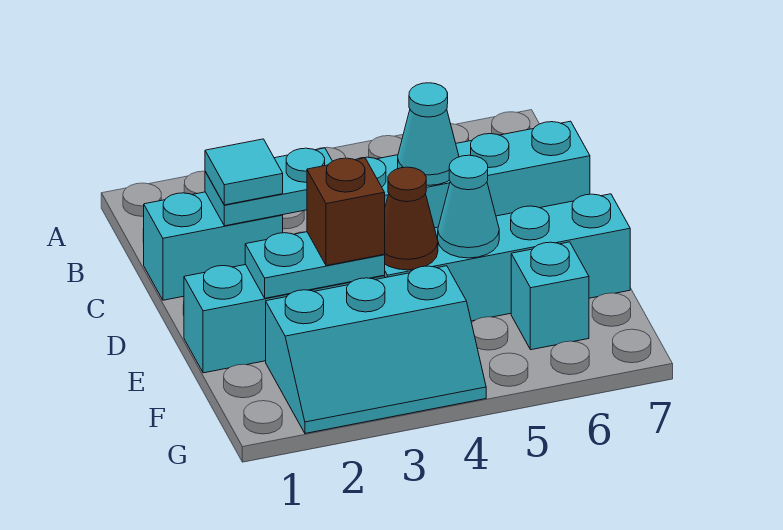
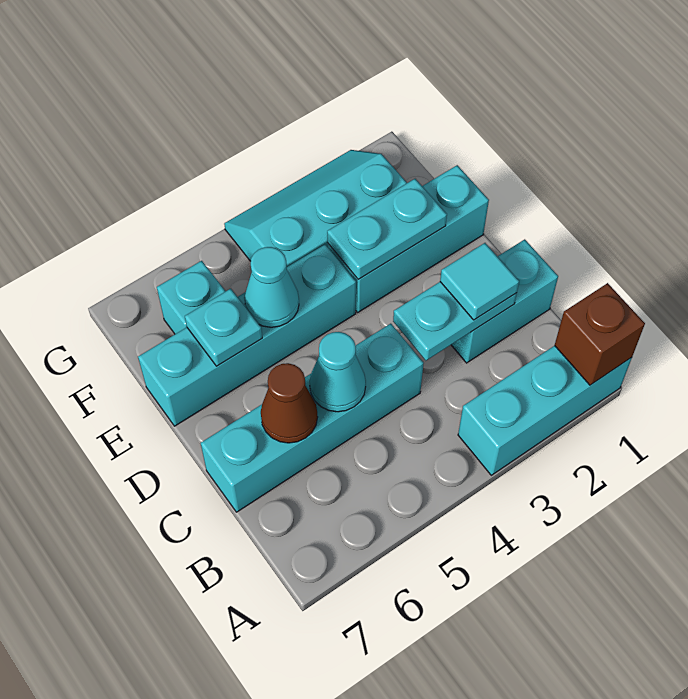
none -> cyan brick A1:A3 level 1
brown brick E3 level 3 -> brown brick A1 level 2
brown cone E4 level 2 -> brown cone C6 level 2
none -> cyan plate E6 level 2

